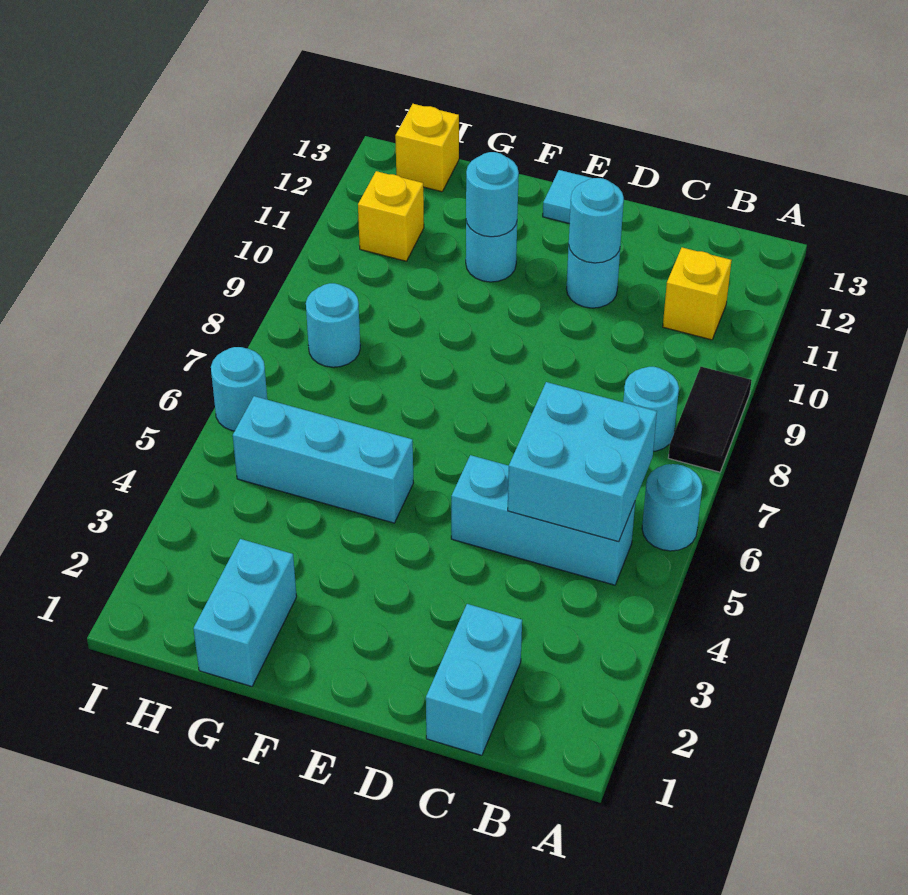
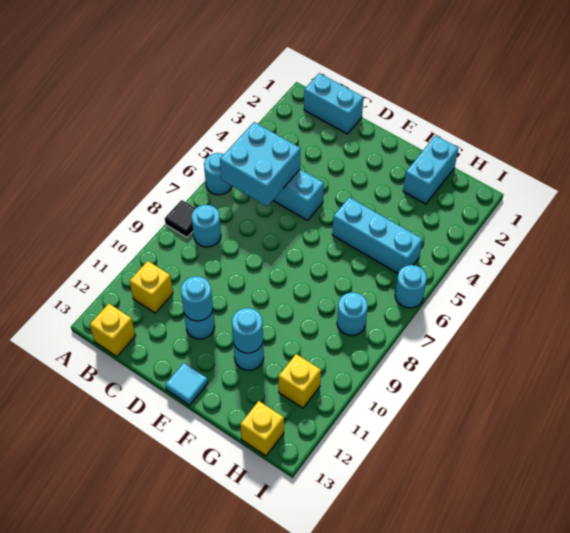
black tile A8:A9 level 1 -> black tile A8 level 1
none -> yellow brick B13 level 1
cyan brick C1:C2 level 1 -> cyan brick B1:C1 level 1

